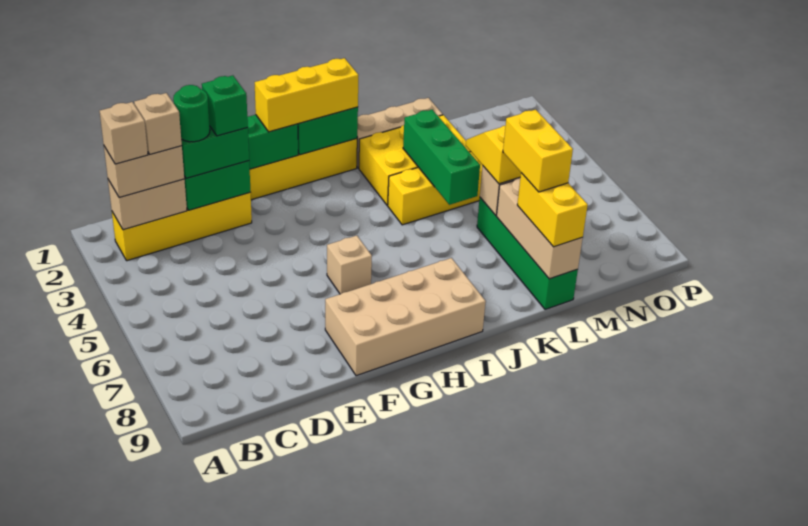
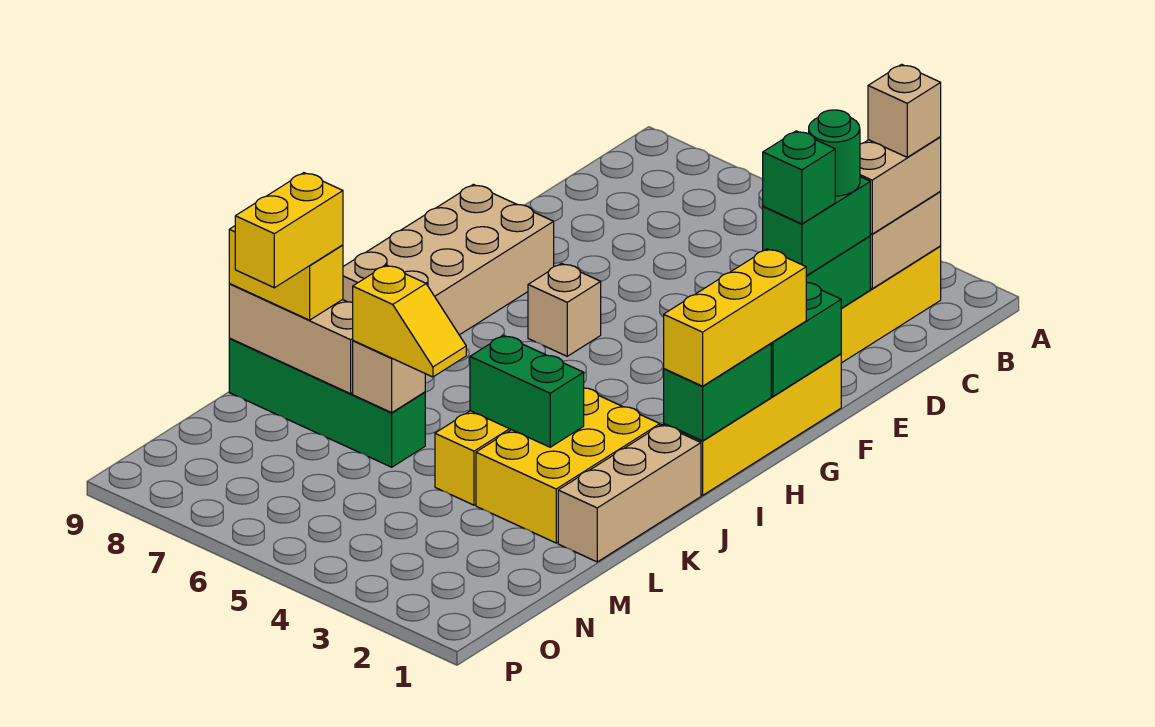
tan brick C2 level 4 -> none
green brick K3:K5 level 2 -> green brick K3:K4 level 2
yellow brick L7:L8 level 4 -> yellow brick L8:M8 level 4

